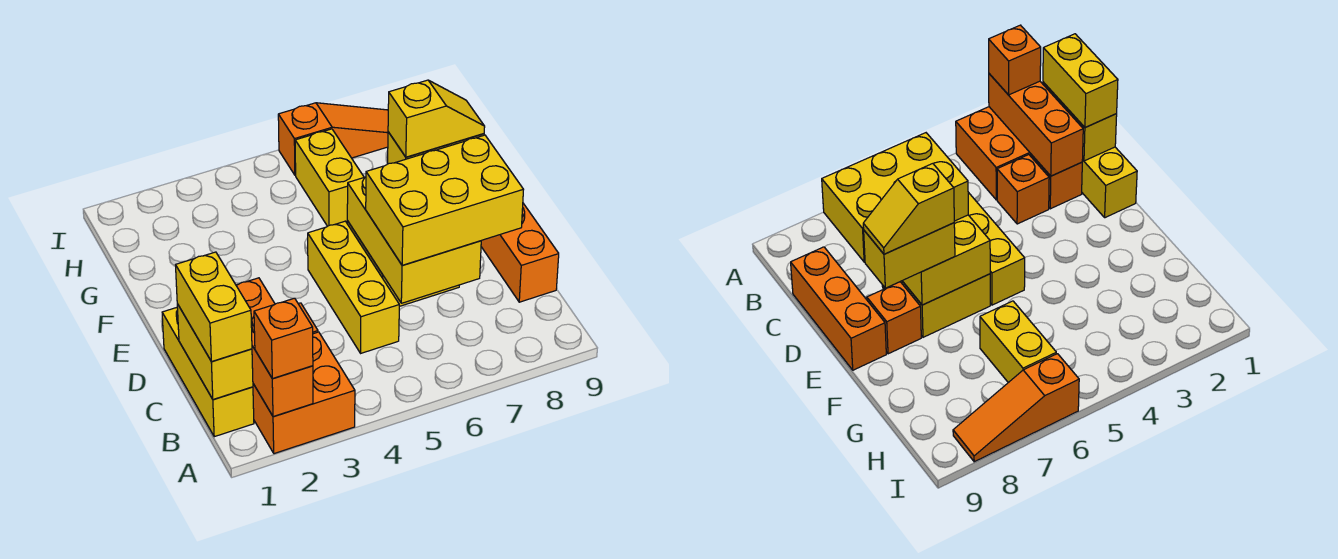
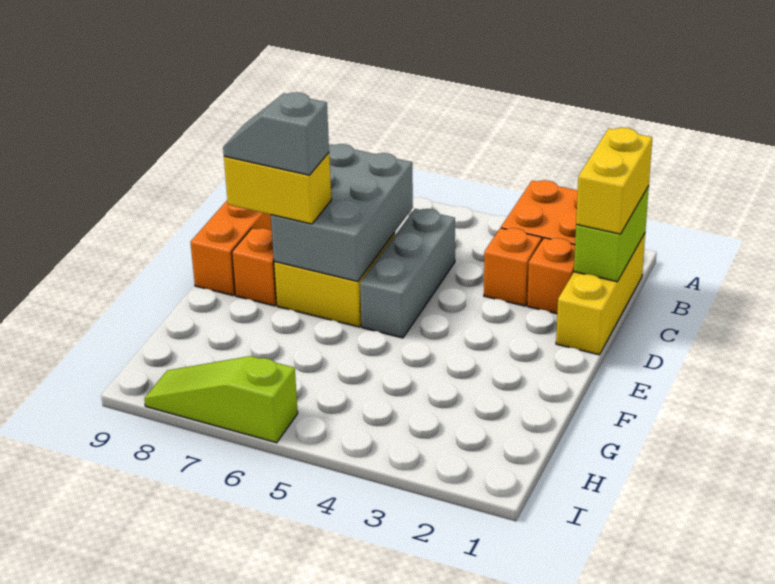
orange brick A2:C2 level 2 -> none
orange brick A2 level 3 -> none
yellow brick B1:C1 level 2 -> lime brick B1:C1 level 2
yellow brick C5:E5 level 1 -> grey brick C5:E5 level 1
yellow brick C6:E7 level 2 -> grey brick C6:E7 level 2
yellow brick C6:D8 level 3 -> none
yellow slope E7:E8 level 4 top 7 -> grey slope E7:E8 level 4 top 7
yellow brick G6:H6 level 1 -> none
orange slope I6:I8 level 1 top 6 -> lime slope I6:I8 level 1 top 6

